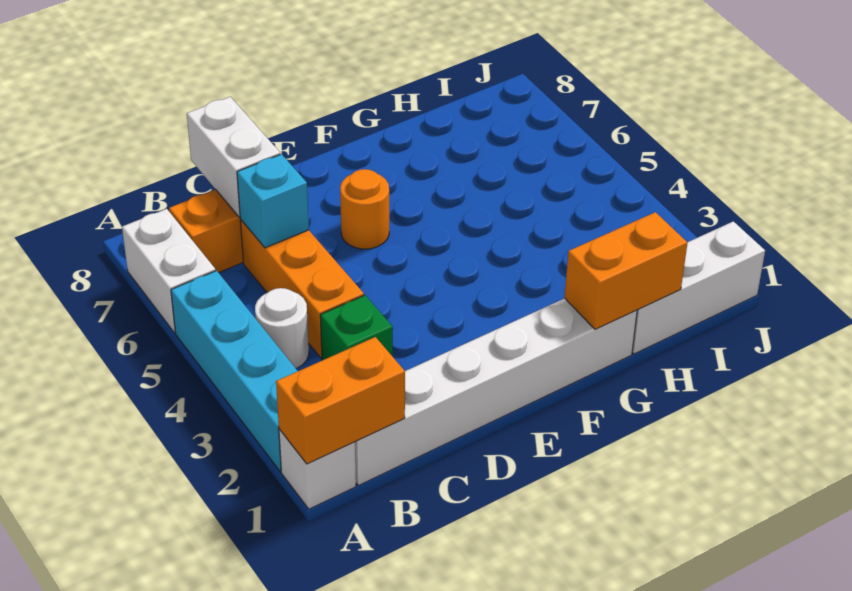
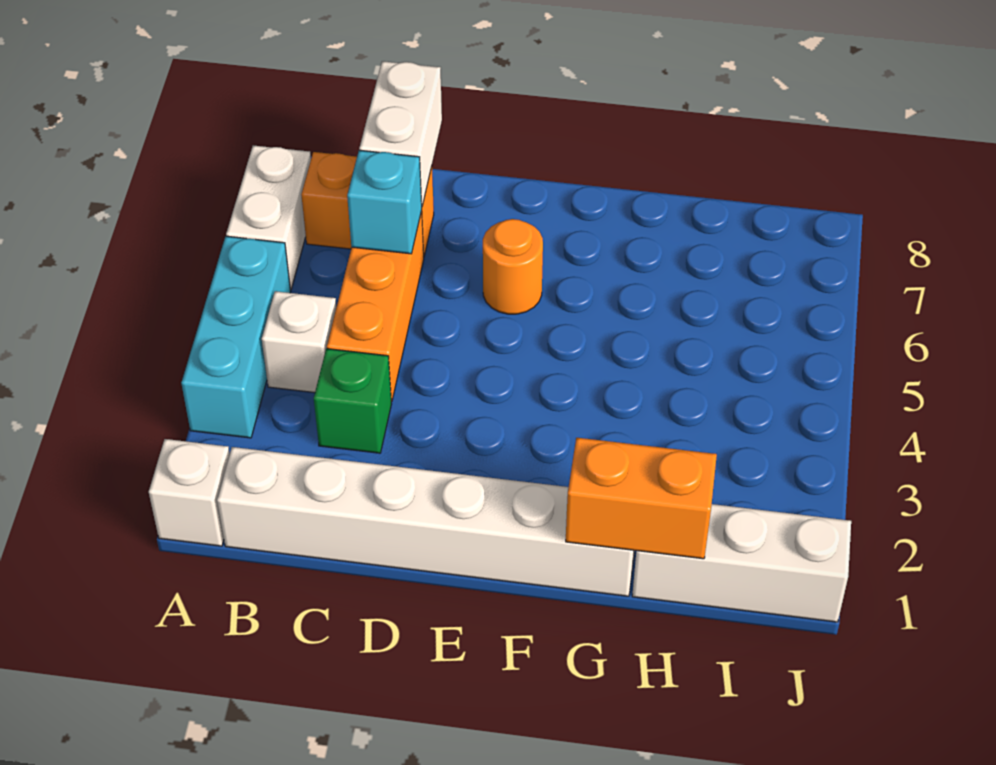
orange brick A1:B1 level 2 -> none
cyan brick A2:A5 level 1 -> cyan brick A3:A5 level 1
white round brick B4 level 1 -> white brick B4 level 1

